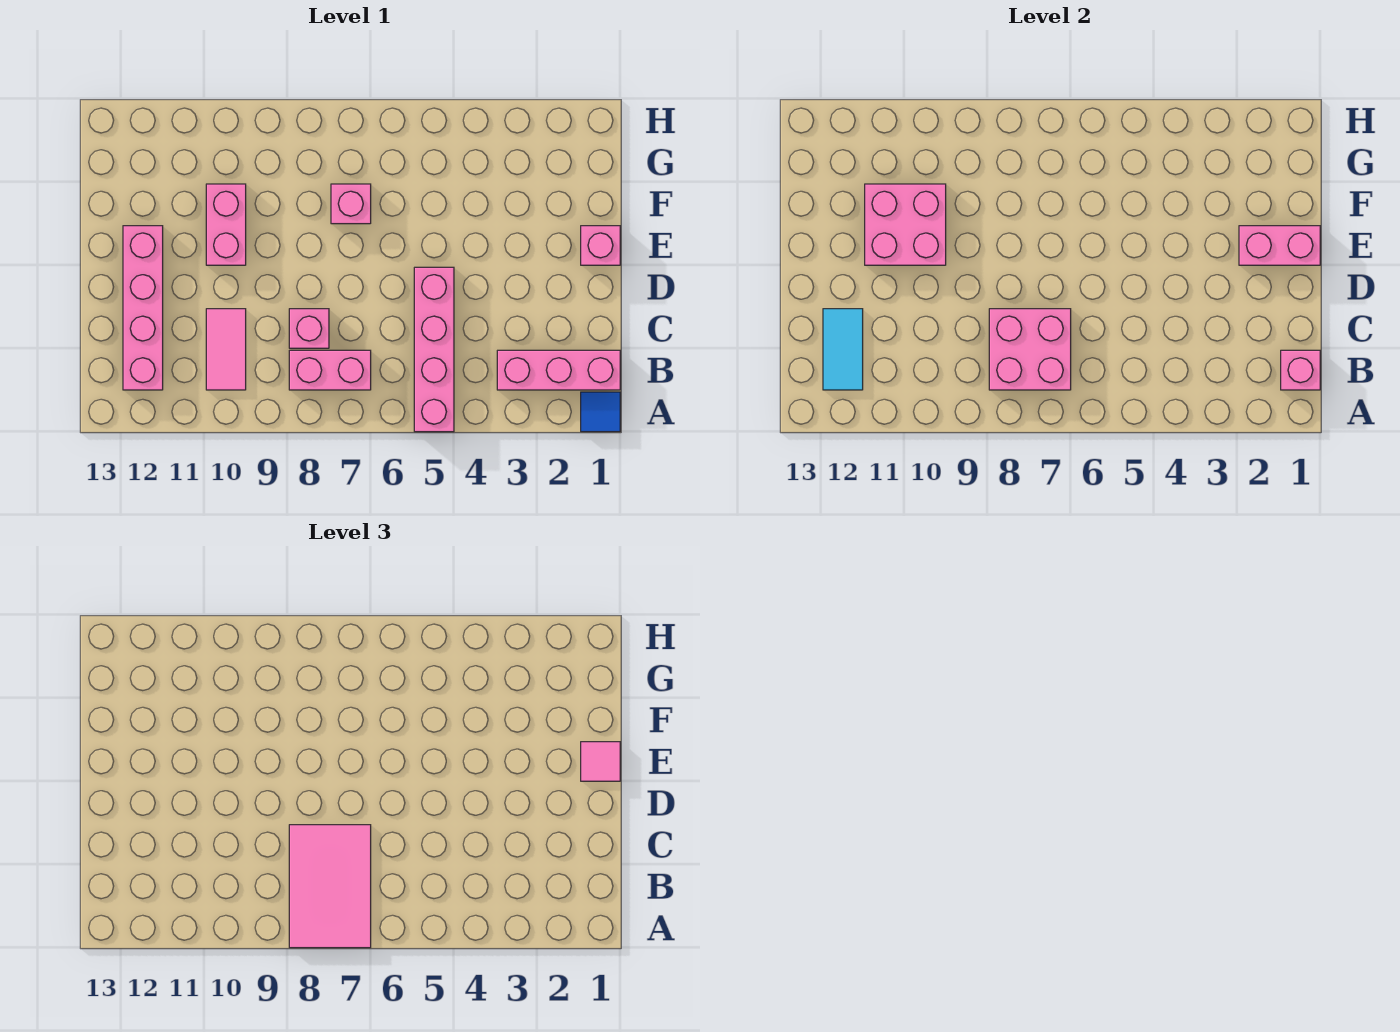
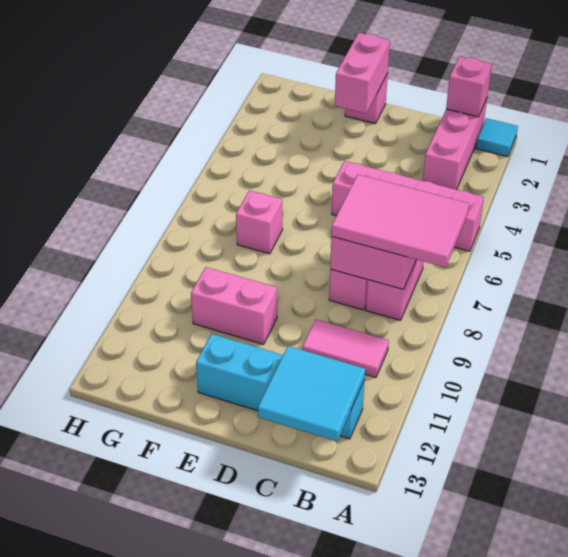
blue tile A1 level 1 -> cyan tile A1 level 1
pink brick B12:E12 level 1 -> cyan brick B12:E12 level 1
cyan tile B12:C12 level 2 -> cyan tile B12:C13 level 2
pink tile E1 level 3 -> none
pink brick E10:F11 level 2 -> none

